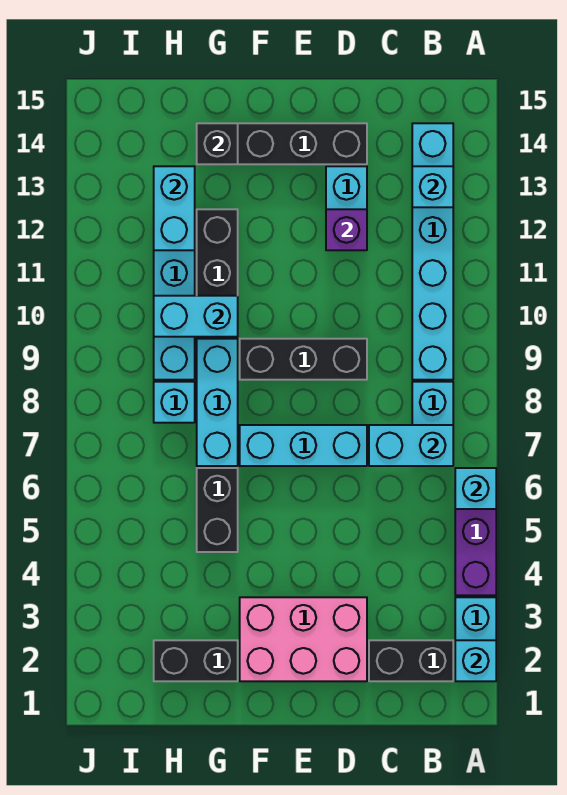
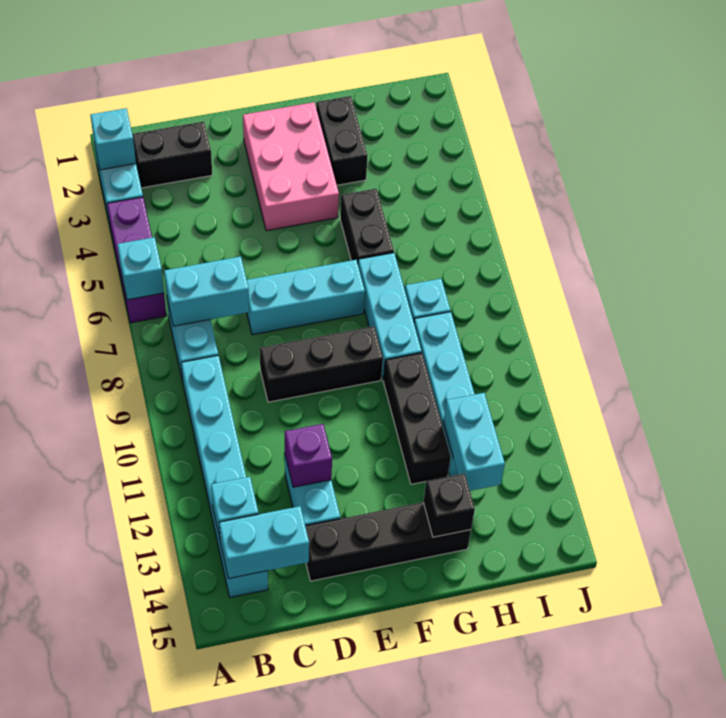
pink brick D2:F3 level 1 -> pink brick E2:F4 level 1
black brick G2:H2 level 1 -> black brick G2:G3 level 1
cyan brick G10:H10 level 2 -> cyan brick B14:C14 level 2

